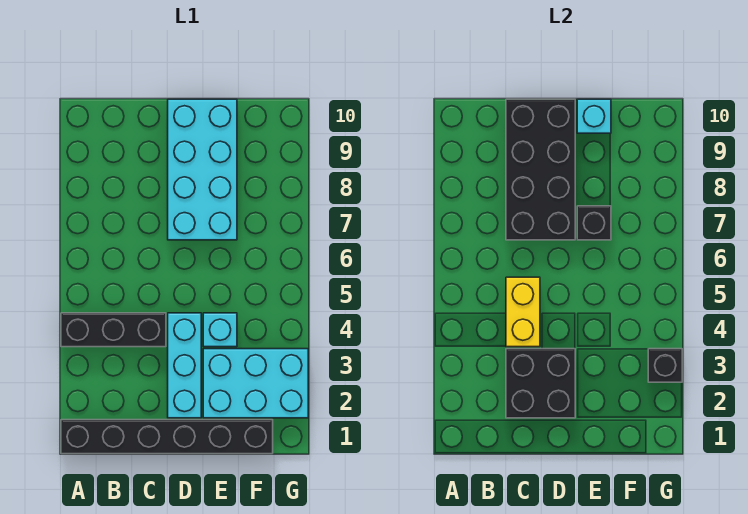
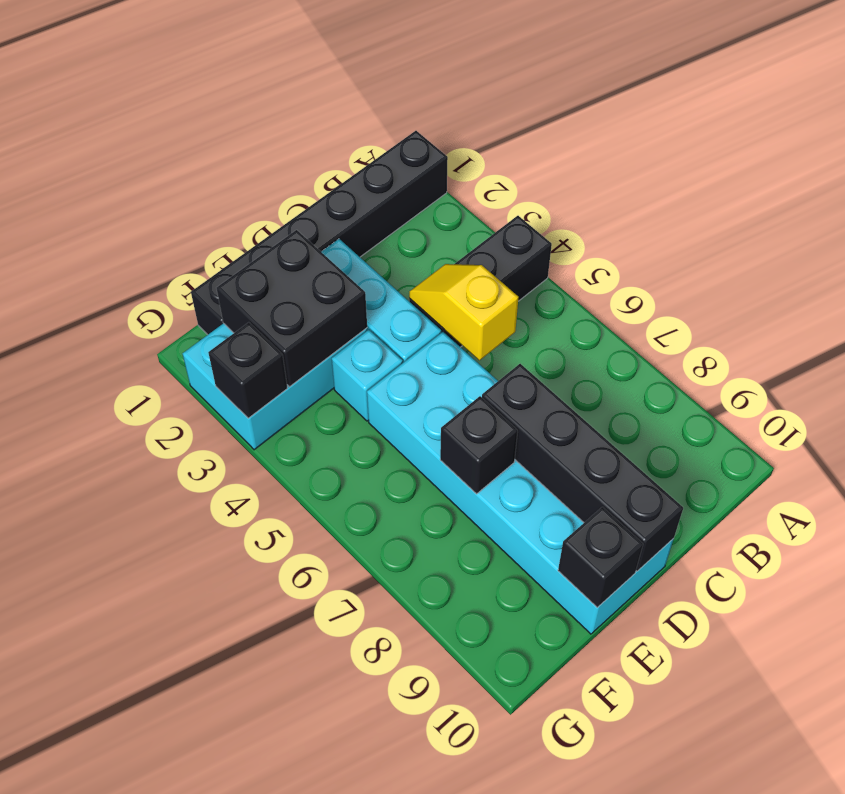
black brick C2:D3 level 2 -> black brick E2:F3 level 2
yellow brick C4:C5 level 2 -> yellow slope C4:C5 level 2 top 5
black brick C7:D10 level 2 -> black brick D7:D10 level 2
cyan brick D7:E10 level 1 -> cyan brick D5:E10 level 1
cyan brick E10 level 2 -> black brick E10 level 2

